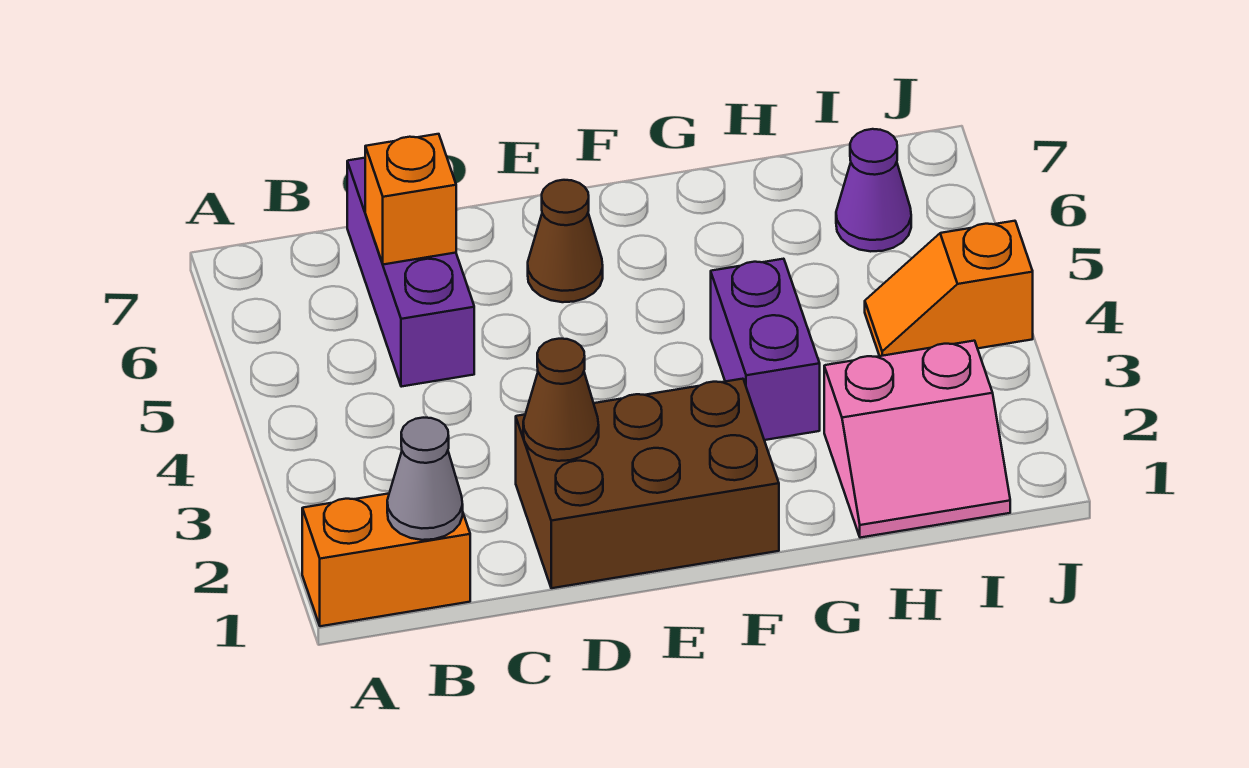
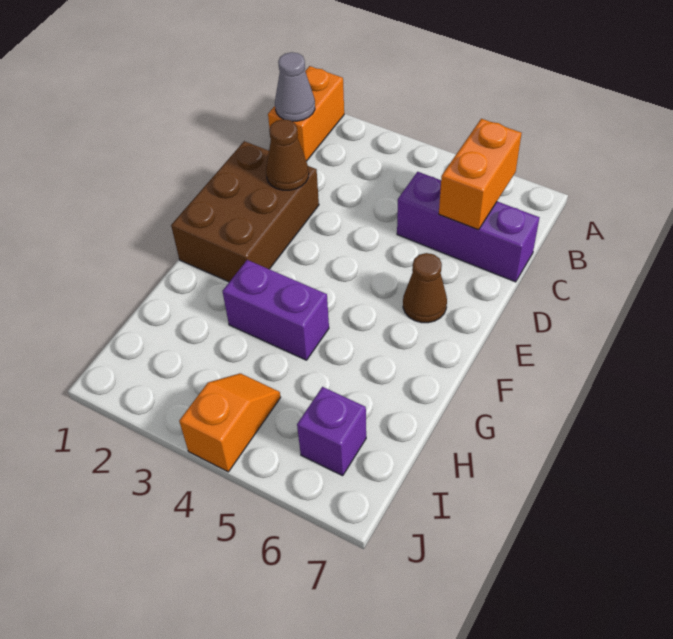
orange brick C6 level 2 -> orange brick B6:C6 level 2
pink slope H1:I2 level 1 top 2 -> none
purple cone I6 level 1 -> purple brick I6 level 1

